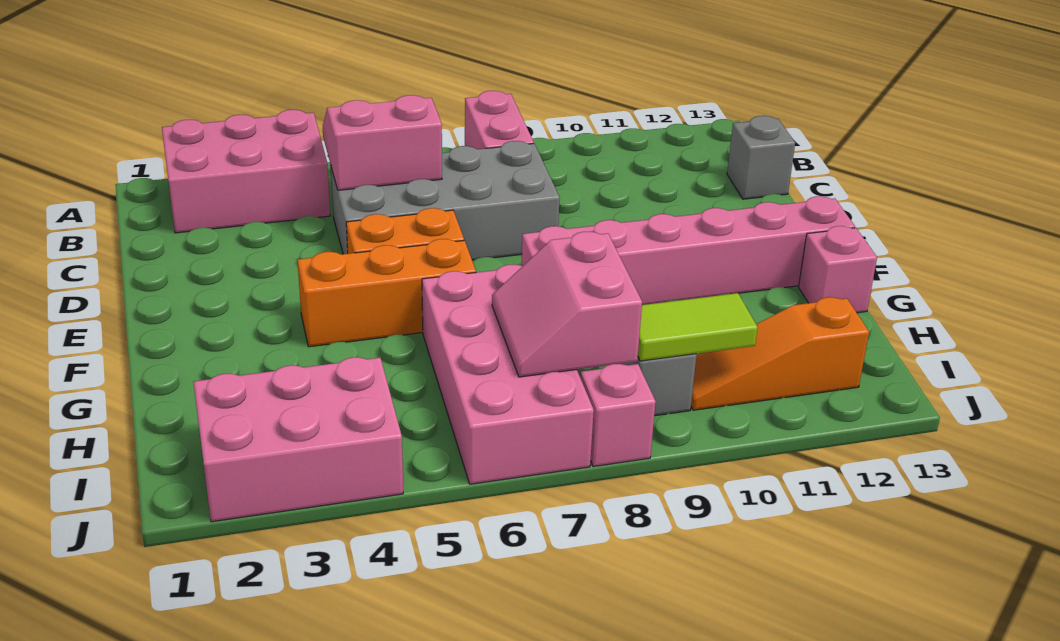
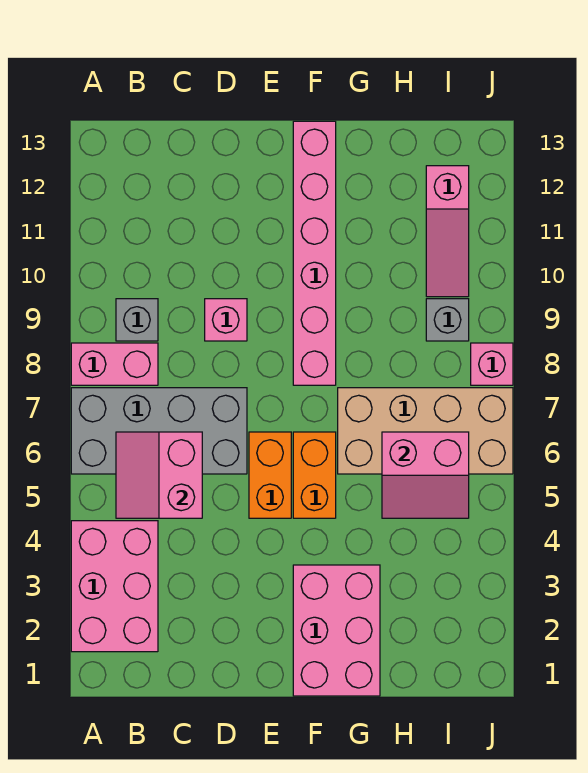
grey brick C5:D8 level 1 -> grey brick A6:D7 level 1
grey brick C13 level 1 -> grey brick B9 level 1
orange brick F4:F6 level 1 -> orange brick F5:F6 level 1
pink brick G6:J7 level 1 -> tan brick G6:J7 level 1
pink brick G13 level 1 -> pink brick D9 level 1
pink slope H7:I8 level 2 top 8 -> pink slope H5:I6 level 2 top 6
pink brick I2:J4 level 1 -> pink brick F1:G3 level 1
lime tile I9:I10 level 2 -> none
orange slope I10:I12 level 1 top 12 -> pink slope I10:I12 level 1 top 12

